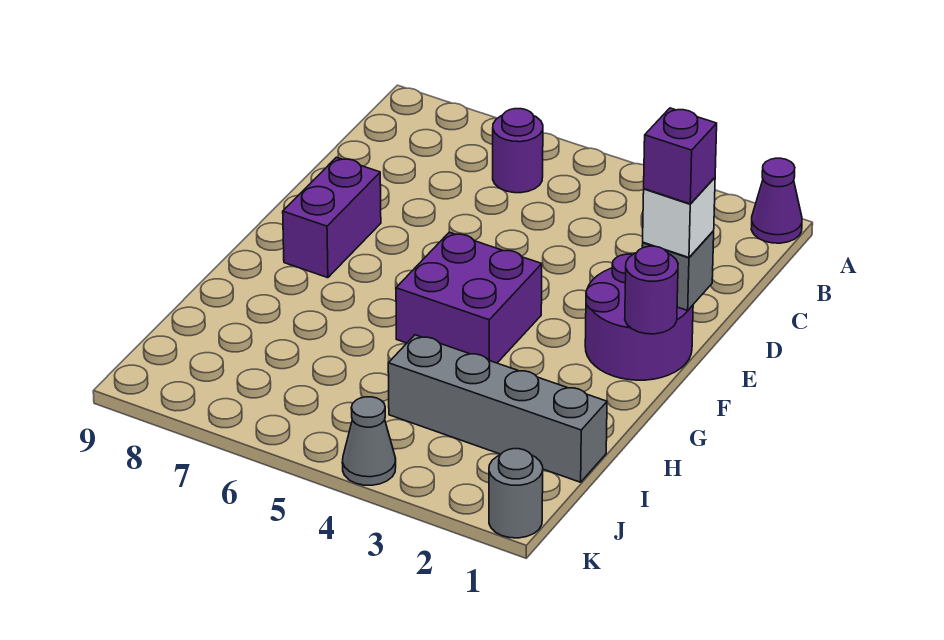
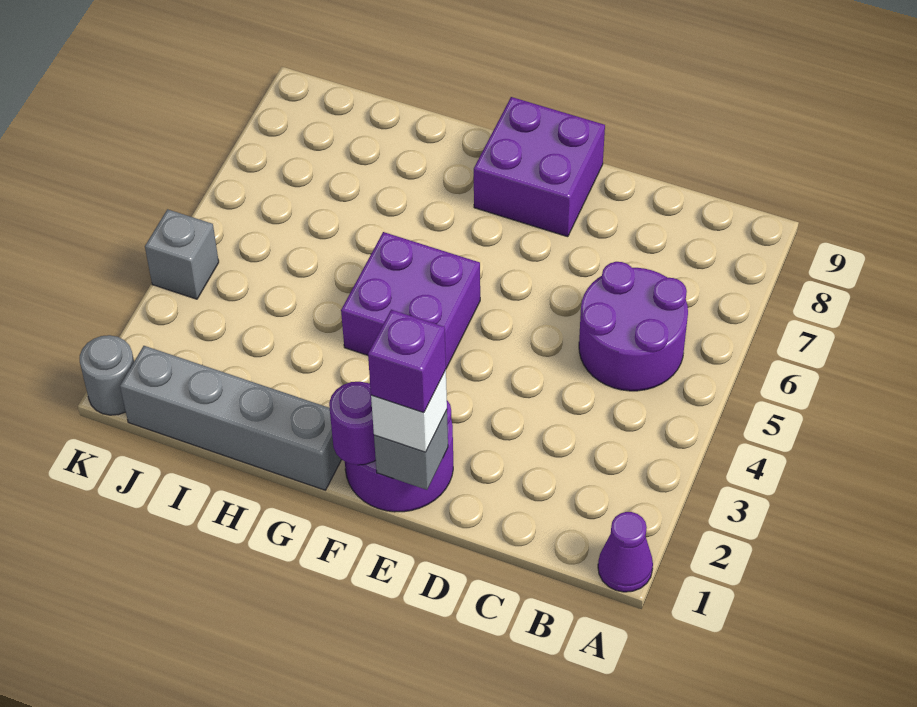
purple round brick B6 level 1 -> purple round brick B5:C6 level 1
purple brick E8:F8 level 1 -> purple brick E8:F9 level 1
grey brick I1:I4 level 1 -> grey brick G1:J1 level 1
grey cone K4 level 1 -> grey brick K4 level 1

